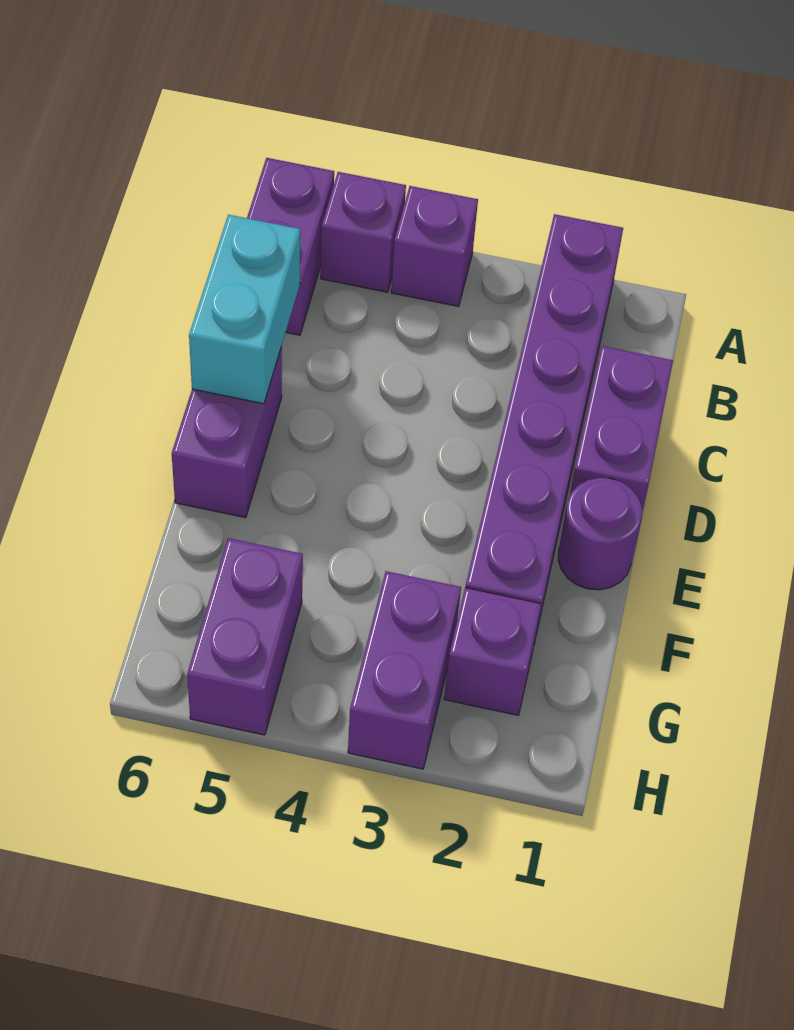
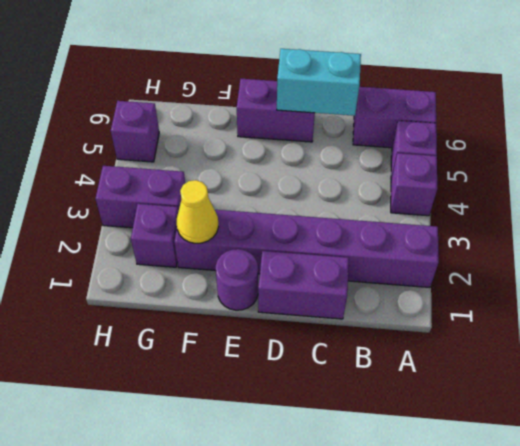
none -> yellow cone F2 level 2
purple brick G5:H5 level 1 -> purple brick H5 level 1

